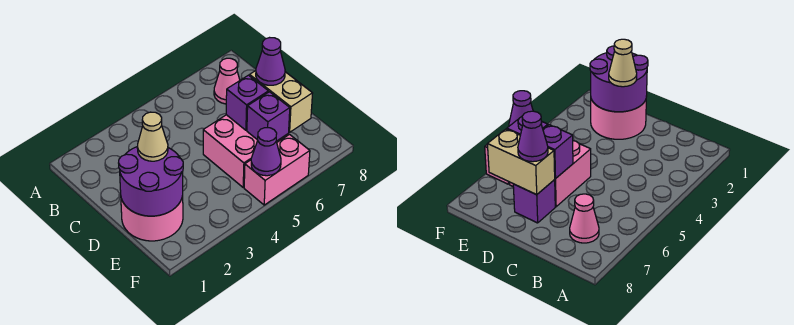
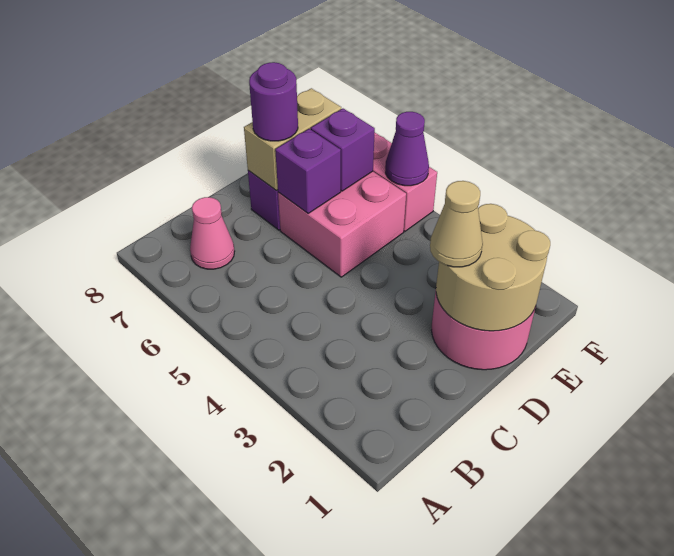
purple round brick D1:E2 level 2 -> tan round brick D1:E2 level 2
purple cone D7 level 3 -> purple round brick D7 level 3

